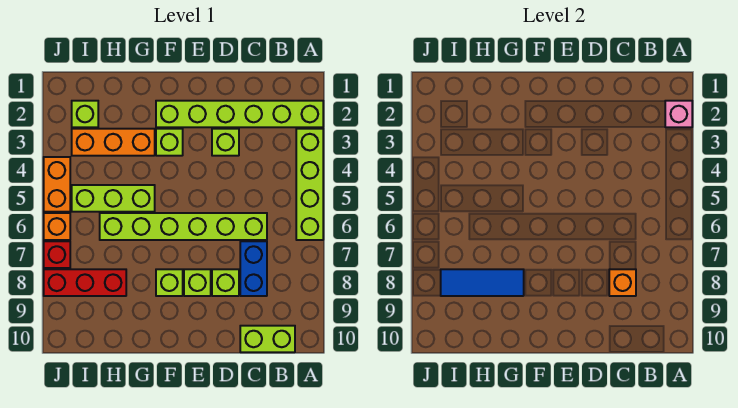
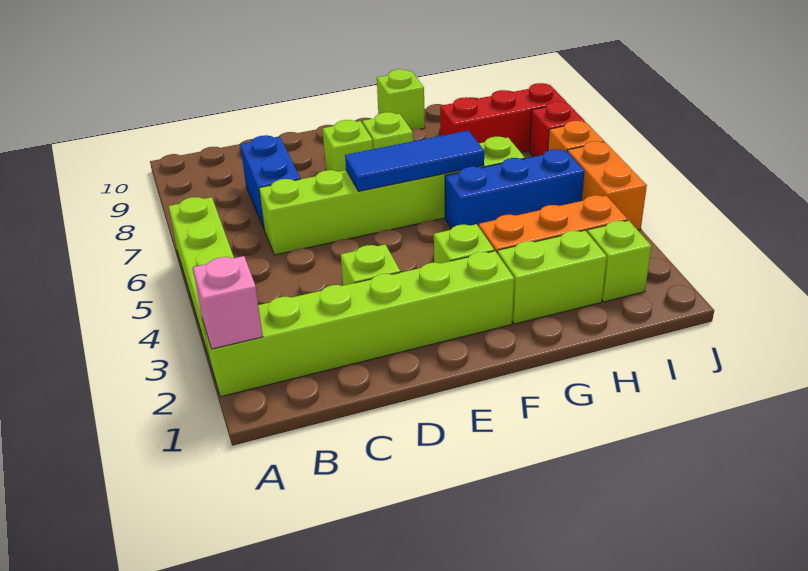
lime brick B10:C10 level 1 -> lime brick G2:H2 level 1
orange brick C8 level 2 -> none
lime brick D8 level 1 -> lime brick G10 level 1
lime brick G5:I5 level 1 -> blue brick G5:I5 level 1
blue tile G8:I8 level 2 -> blue tile E6:G6 level 2

